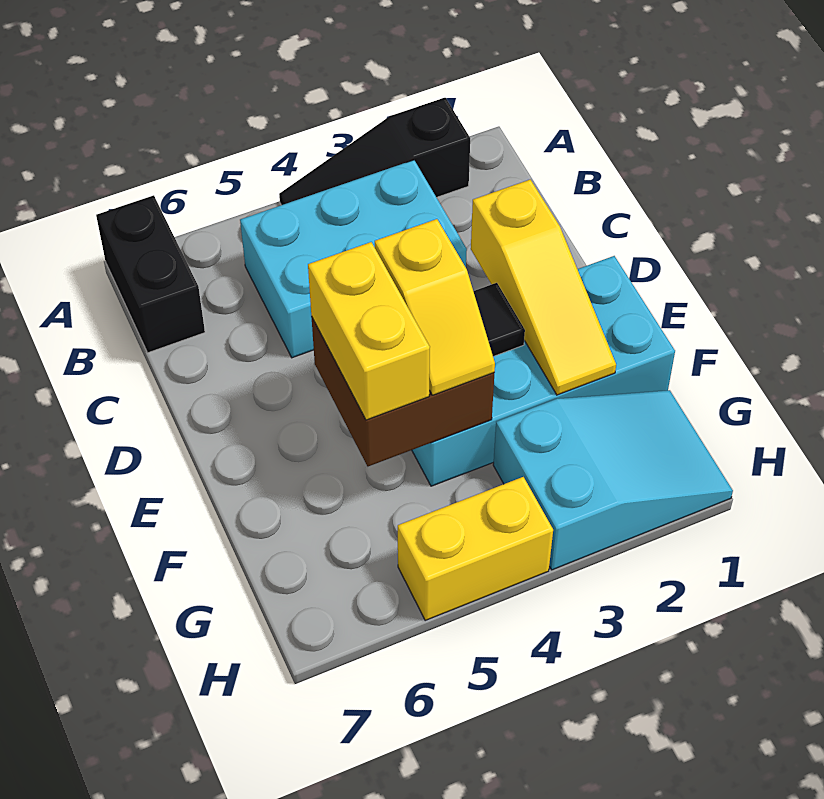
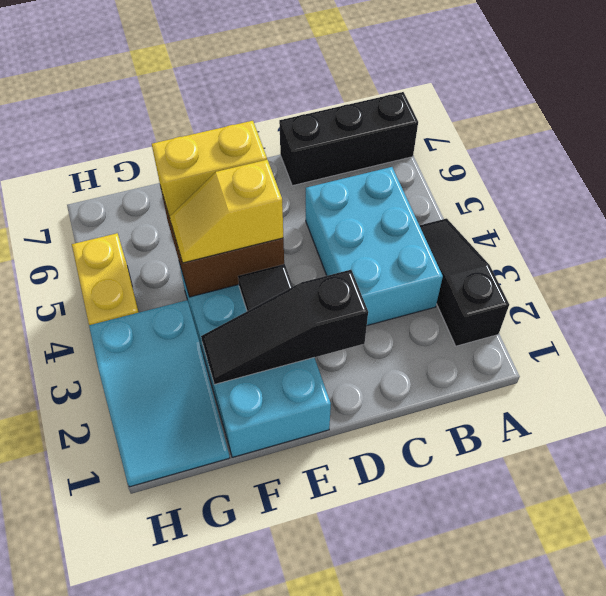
black brick A7:B7 level 1 -> black brick A7:C7 level 1
yellow slope D2:F2 level 2 top D -> black slope D2:F2 level 2 top D

